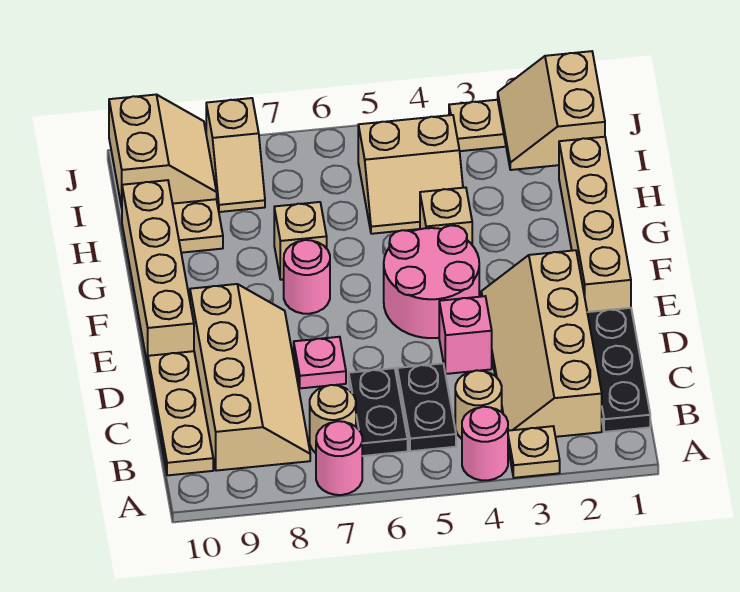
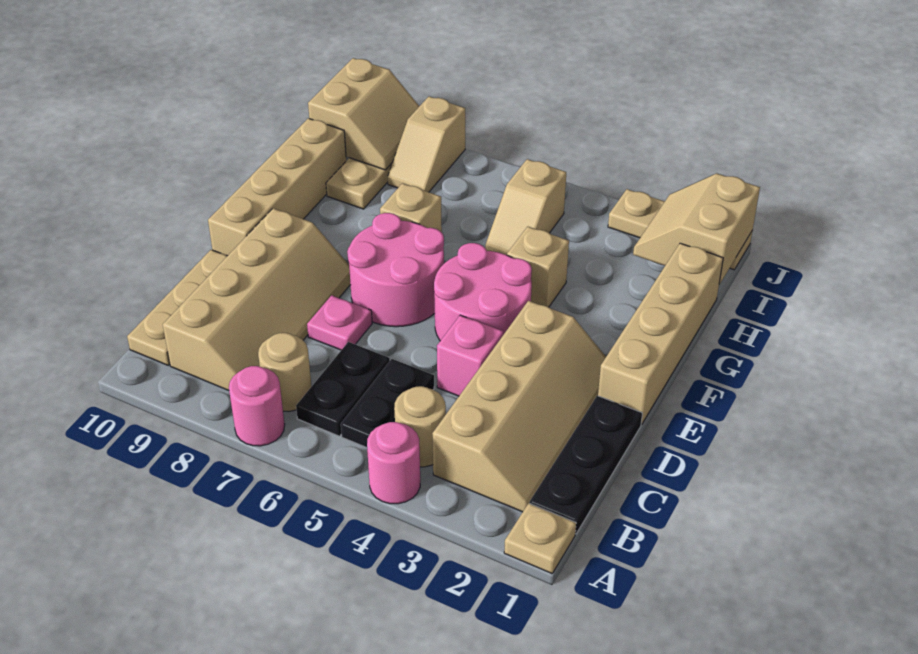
tan plate A3 level 1 -> tan plate A1 level 1
tan slope B2:E3 level 1 top 2 -> tan slope B2:E3 level 1 top 3
pink round brick F7 level 1 -> pink round brick E6:F7 level 1
tan slope H4:I5 level 1 top I -> tan slope H5:I5 level 1 top I

